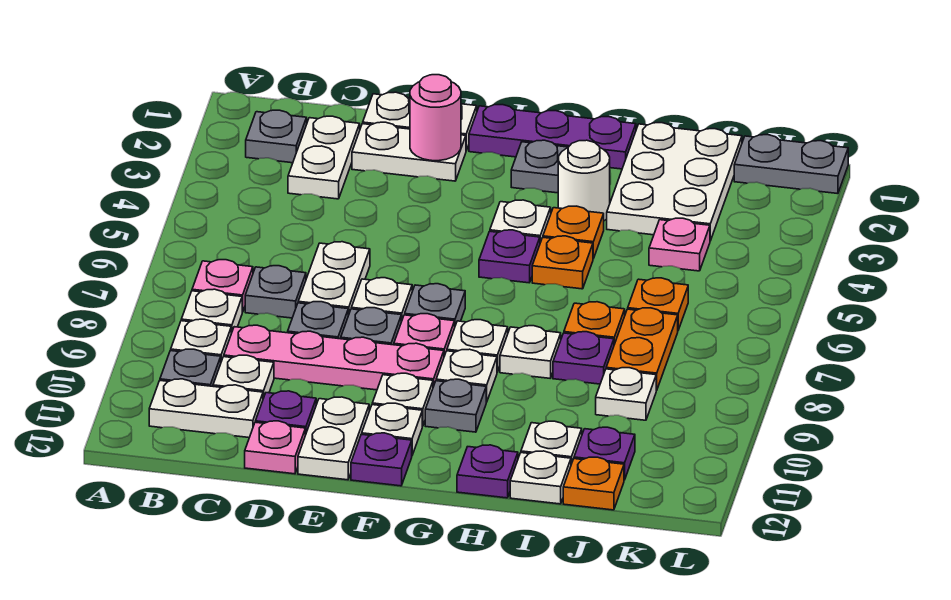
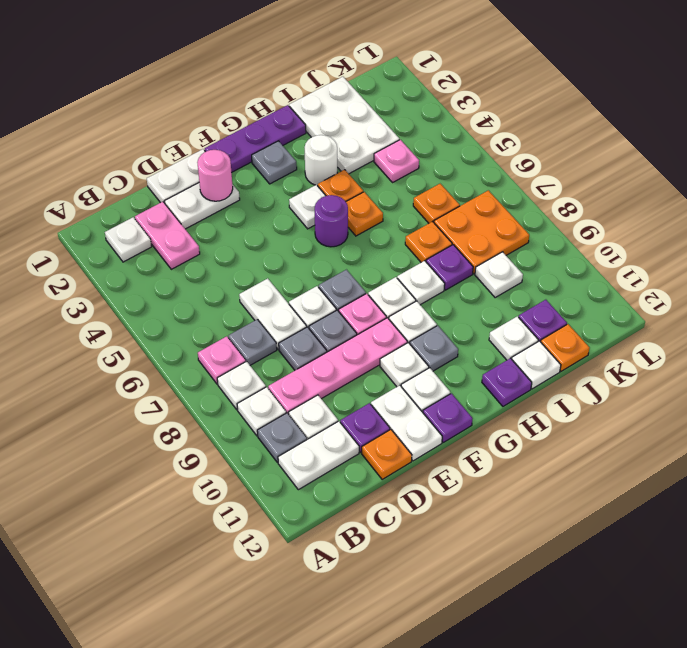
grey plate B2 level 1 -> white plate B2 level 1
white plate C2:C3 level 1 -> pink plate C2:C3 level 1
pink plate D12 level 1 -> orange plate D12 level 1
purple plate G5 level 1 -> purple round brick G5 level 1
orange plate J7:J8 level 1 -> orange plate J7:K8 level 1
grey plate K1:L1 level 1 -> none

